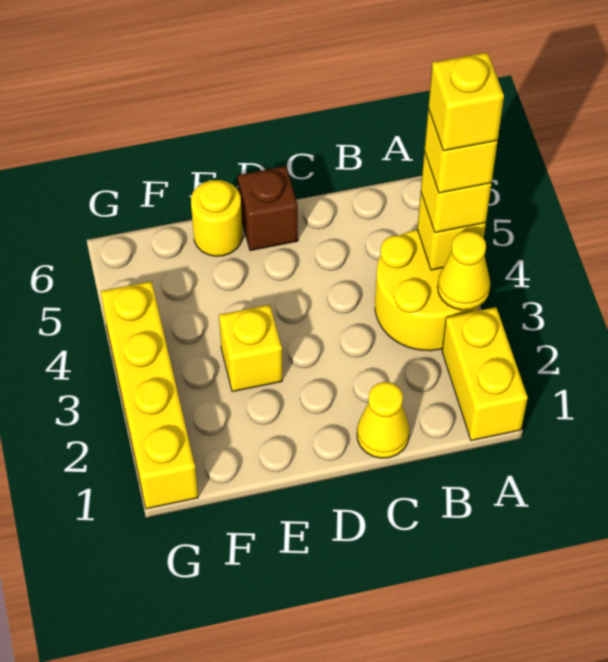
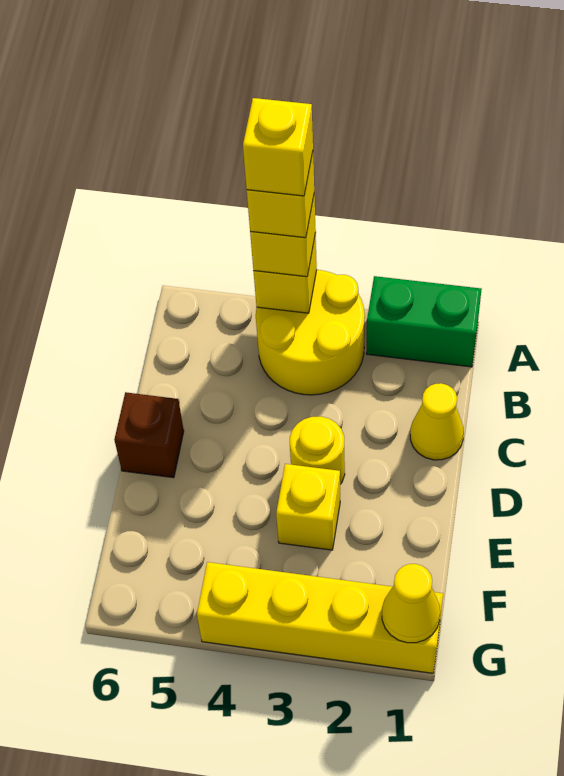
yellow brick A1:A2 level 1 -> green brick A1:A2 level 1
yellow cone A3 level 2 -> yellow cone G1 level 2
yellow round brick E6 level 1 -> yellow round brick D3 level 1

